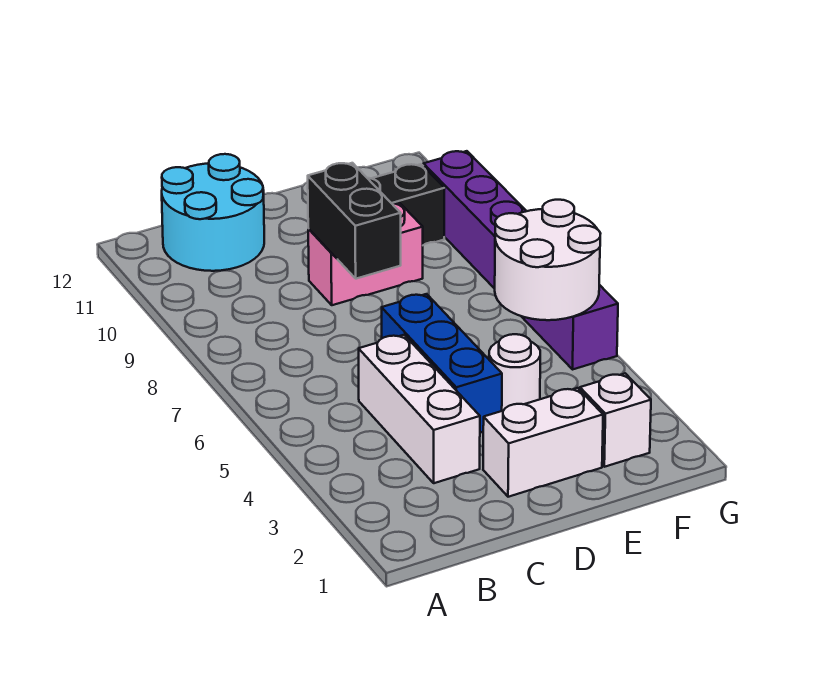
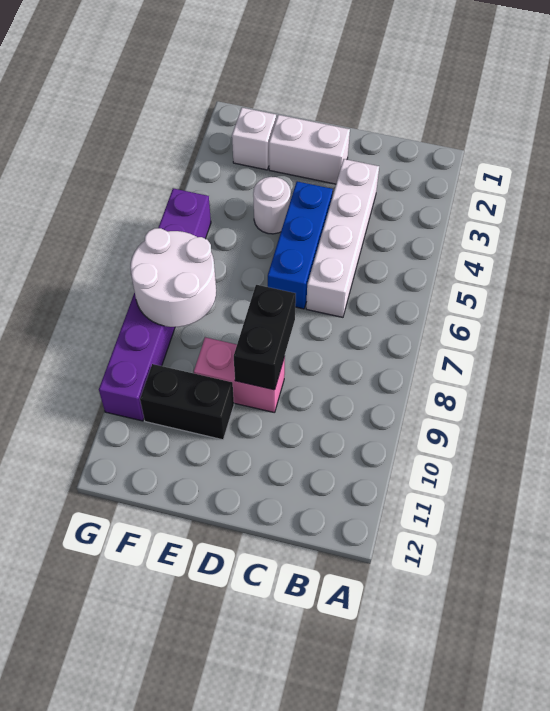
cyan round brick B11:C12 level 1 -> none
white brick C3:C5 level 1 -> white brick C3:C6 level 1
white round brick F5:G6 level 2 -> white round brick F7:G8 level 2

